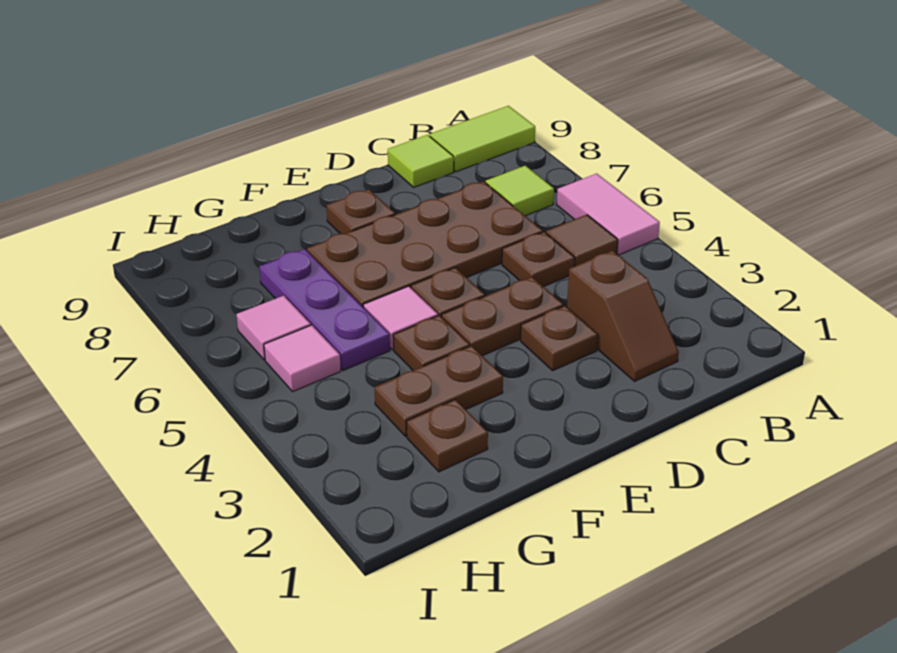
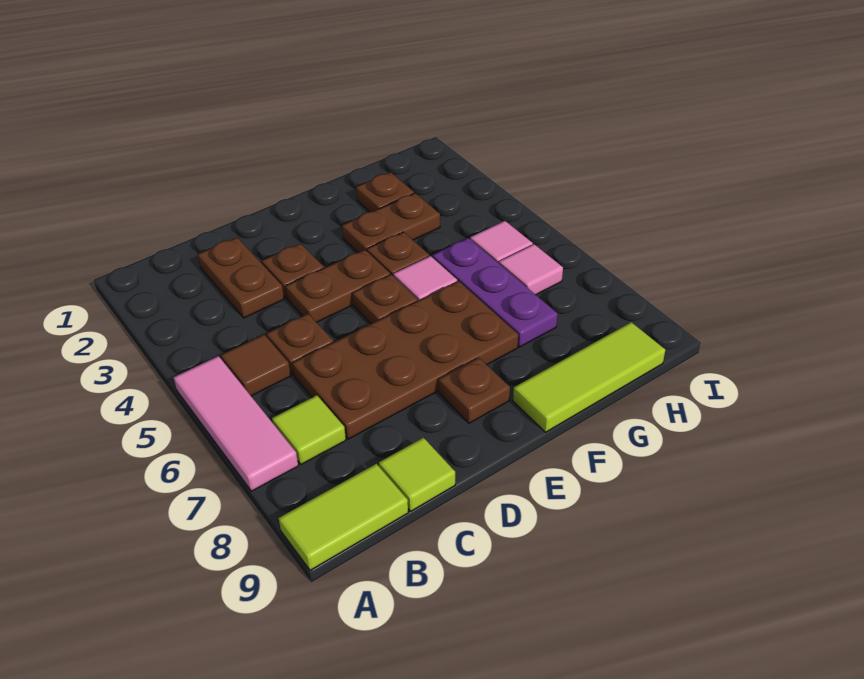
pink tile A5:A6 level 1 -> pink tile A5:A7 level 1
brown slope C2:C3 level 1 top 3 -> brown plate C2:C3 level 1
none -> lime tile F9:H9 level 1

